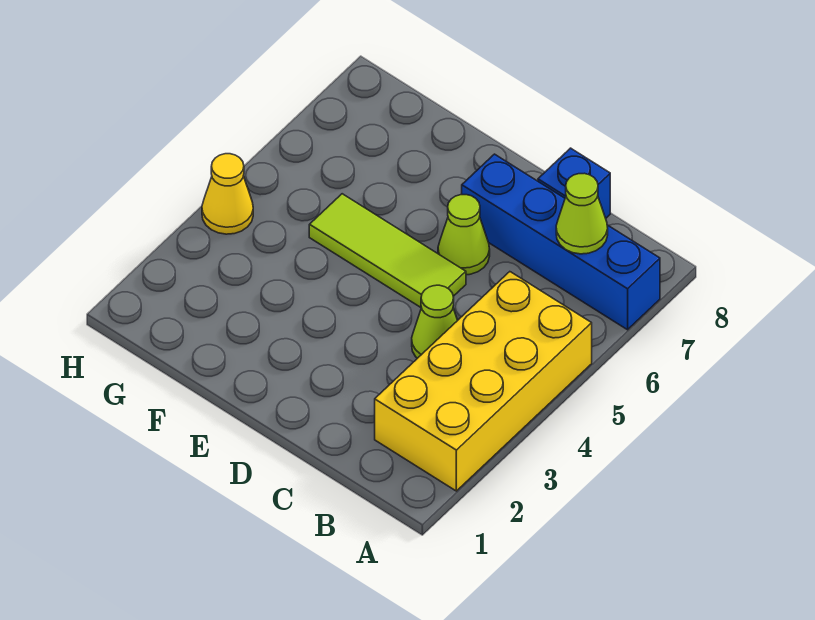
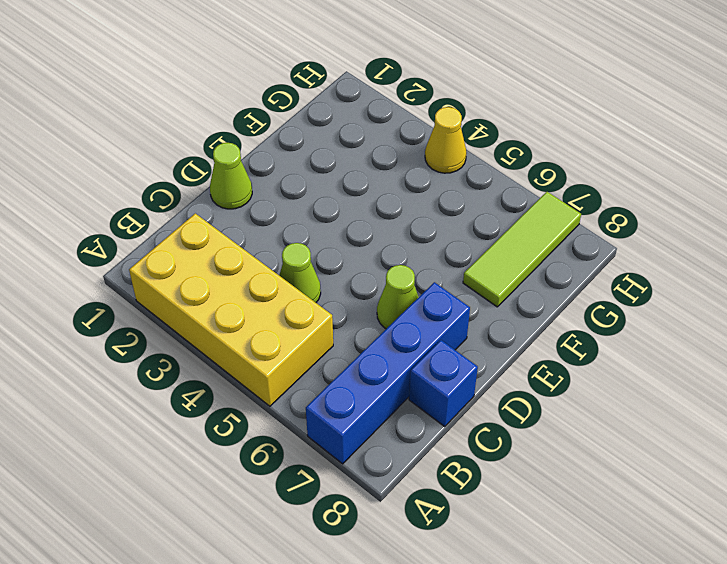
lime cone B7 level 2 -> lime cone D1 level 1
lime tile D5:F5 level 1 -> lime tile F7:H7 level 1

